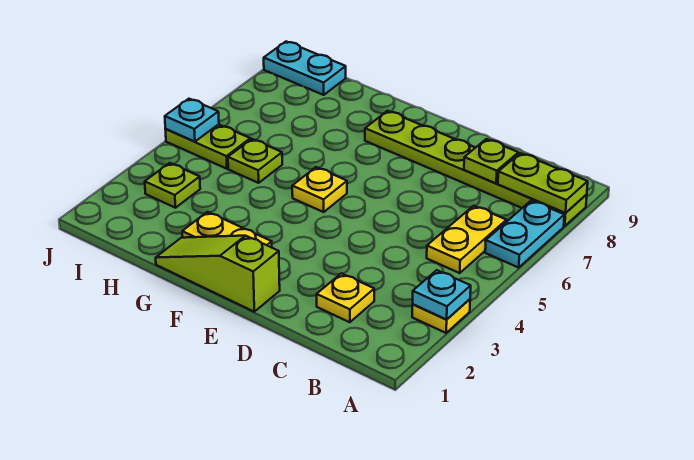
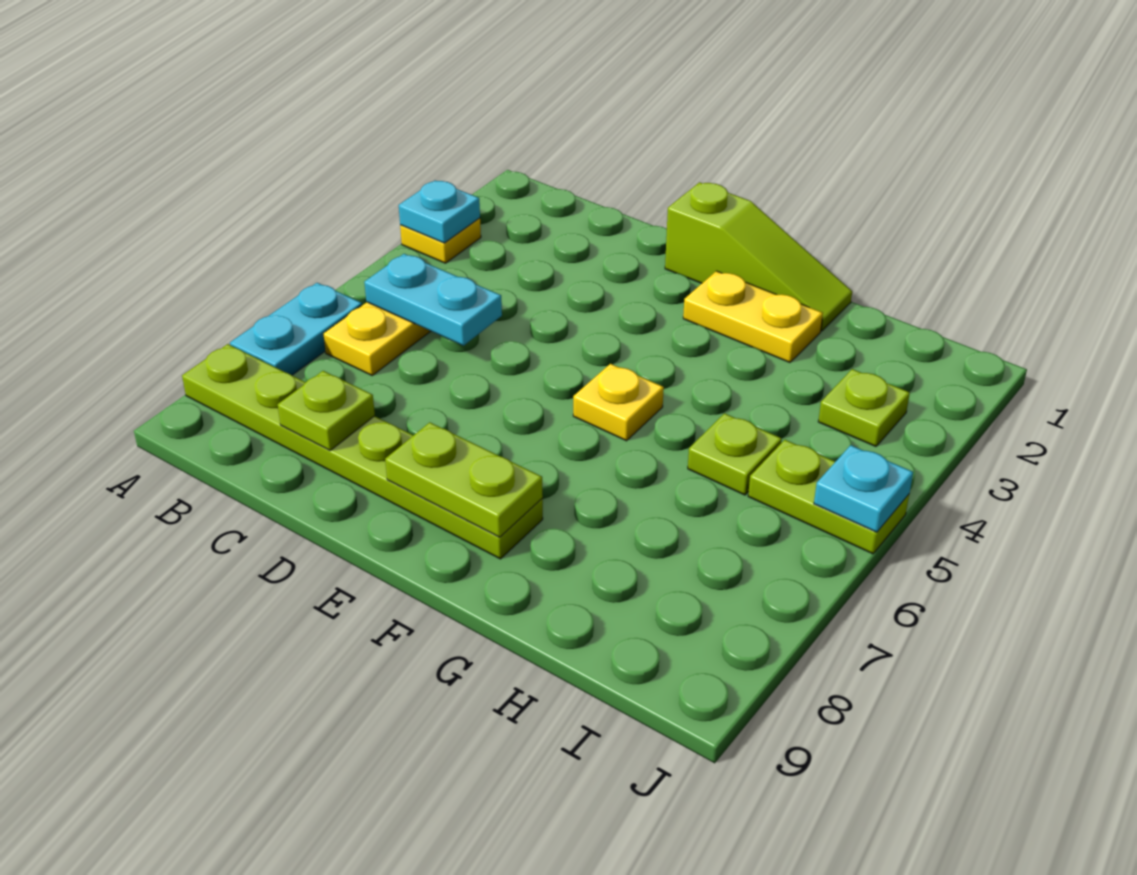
lime plate A8:B8 level 2 -> lime plate E8:F8 level 2
yellow plate C2 level 1 -> none
cyan plate I9:J9 level 1 -> cyan plate B5:C5 level 2

